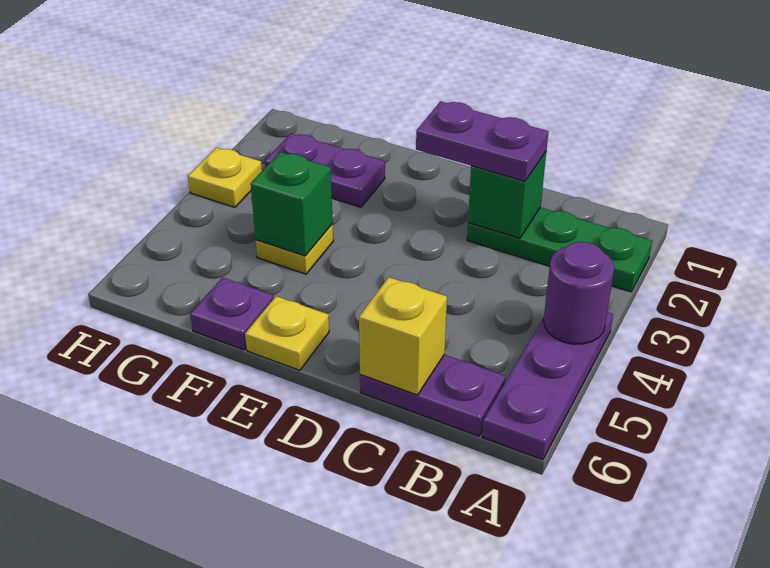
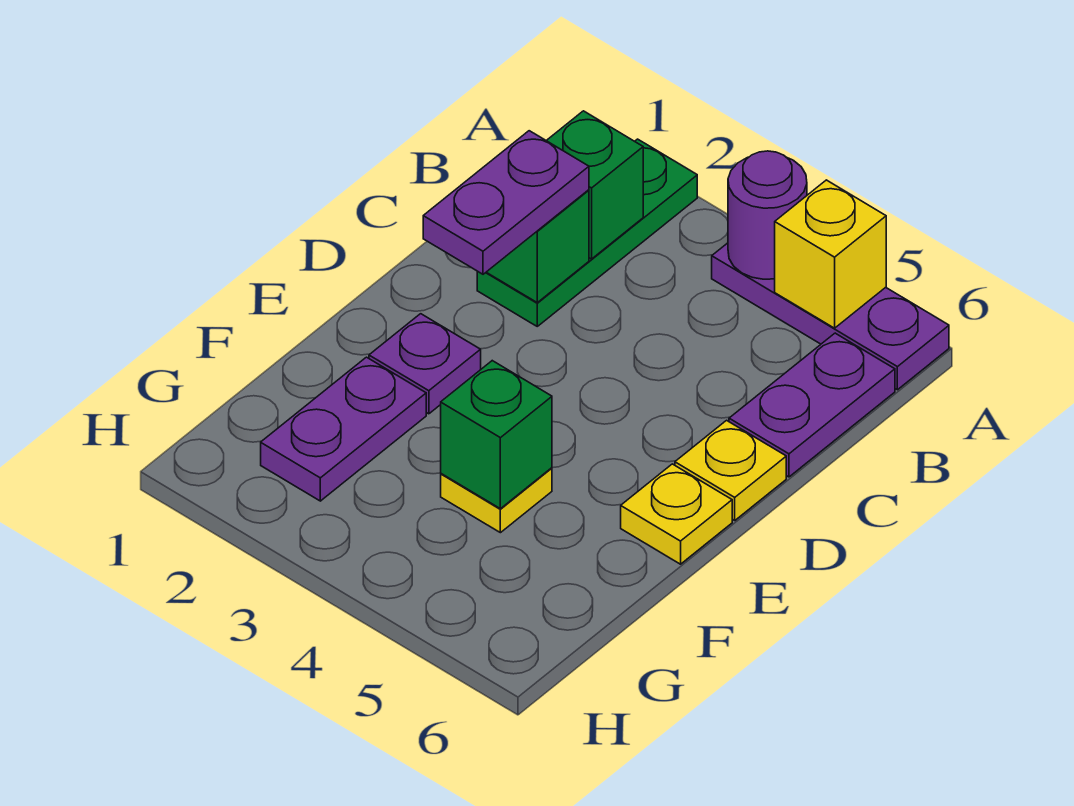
none -> green brick B2 level 2
yellow brick C6 level 2 -> yellow brick A5 level 2
purple plate F6 level 1 -> purple plate E2 level 1
yellow plate H3 level 1 -> yellow plate D6 level 1

